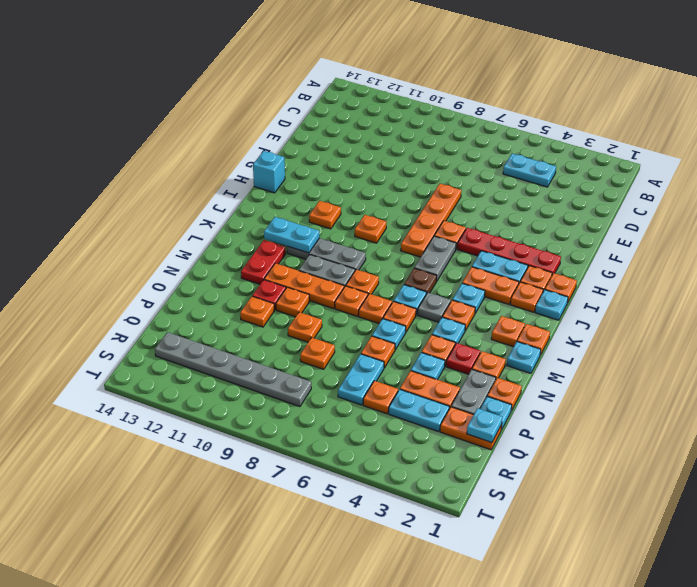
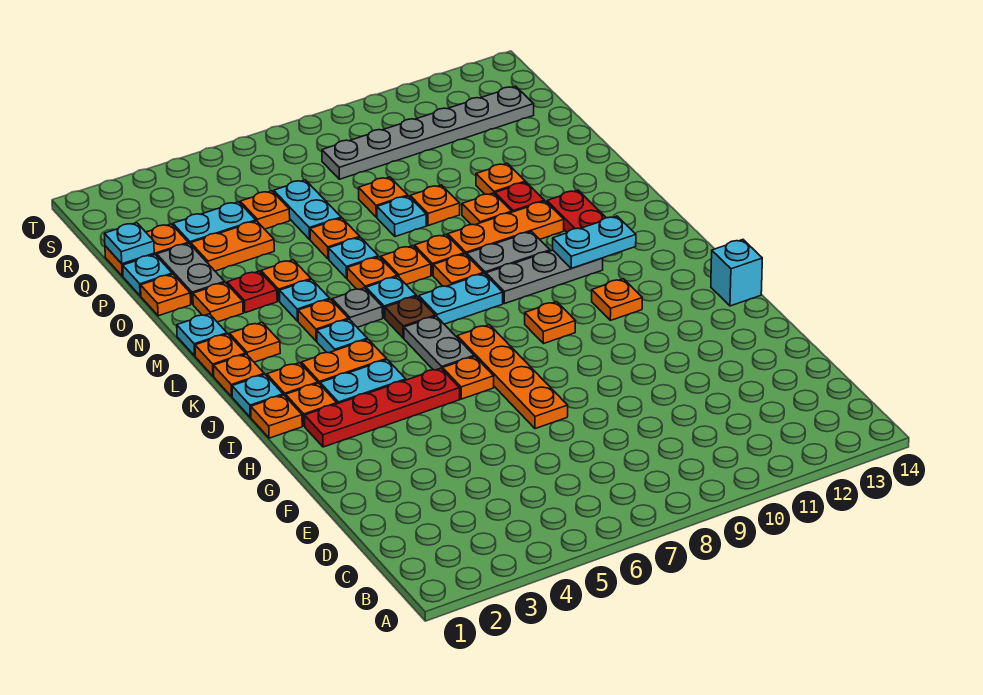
cyan plate C4:C5 level 1 -> cyan plate K7:K8 level 1
none -> orange plate K1 level 1
cyan plate O4 level 1 -> cyan plate O8 level 1

